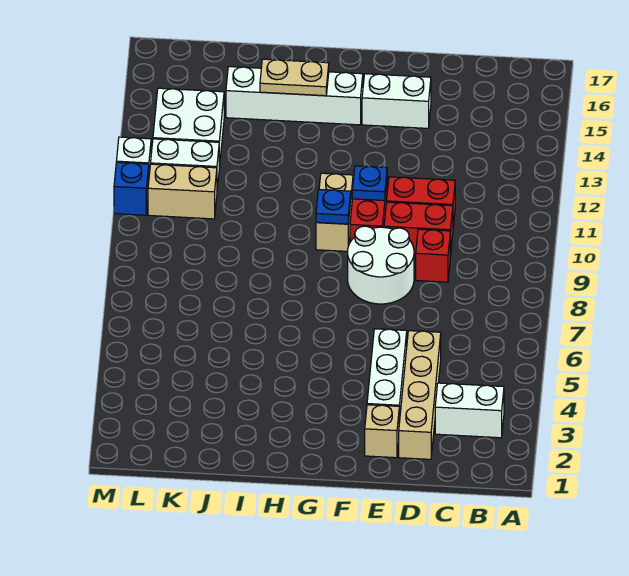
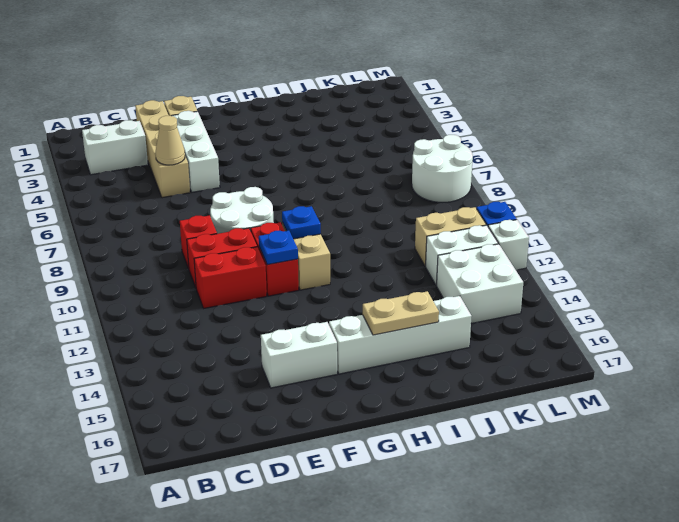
none -> tan cone D5 level 2
none -> white round brick L7:M8 level 1

